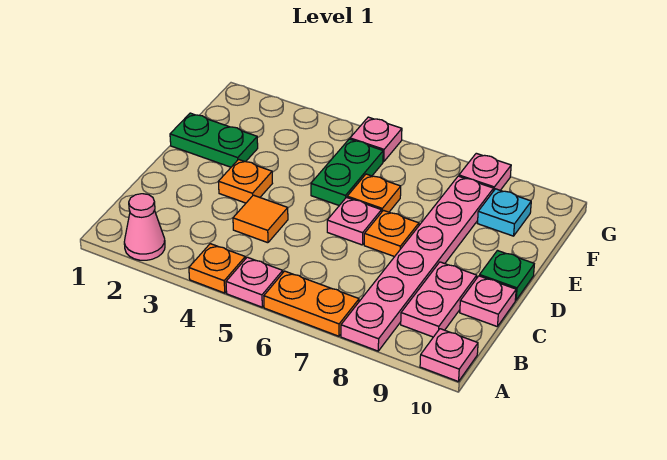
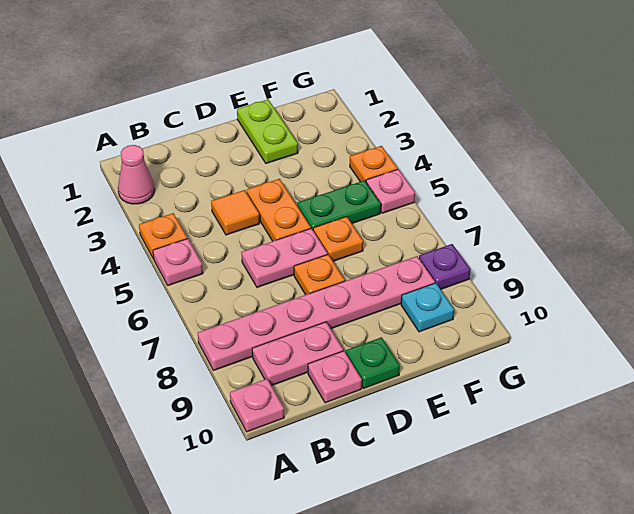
orange plate A6:A7 level 1 -> orange plate D4:D5 level 1
orange plate D3 level 1 -> orange plate G4 level 1
pink plate D6 level 1 -> pink plate C6:D6 level 1
green plate E1:E2 level 1 -> lime plate E1:E2 level 1
pink plate G8 level 1 -> purple plate G8 level 1

